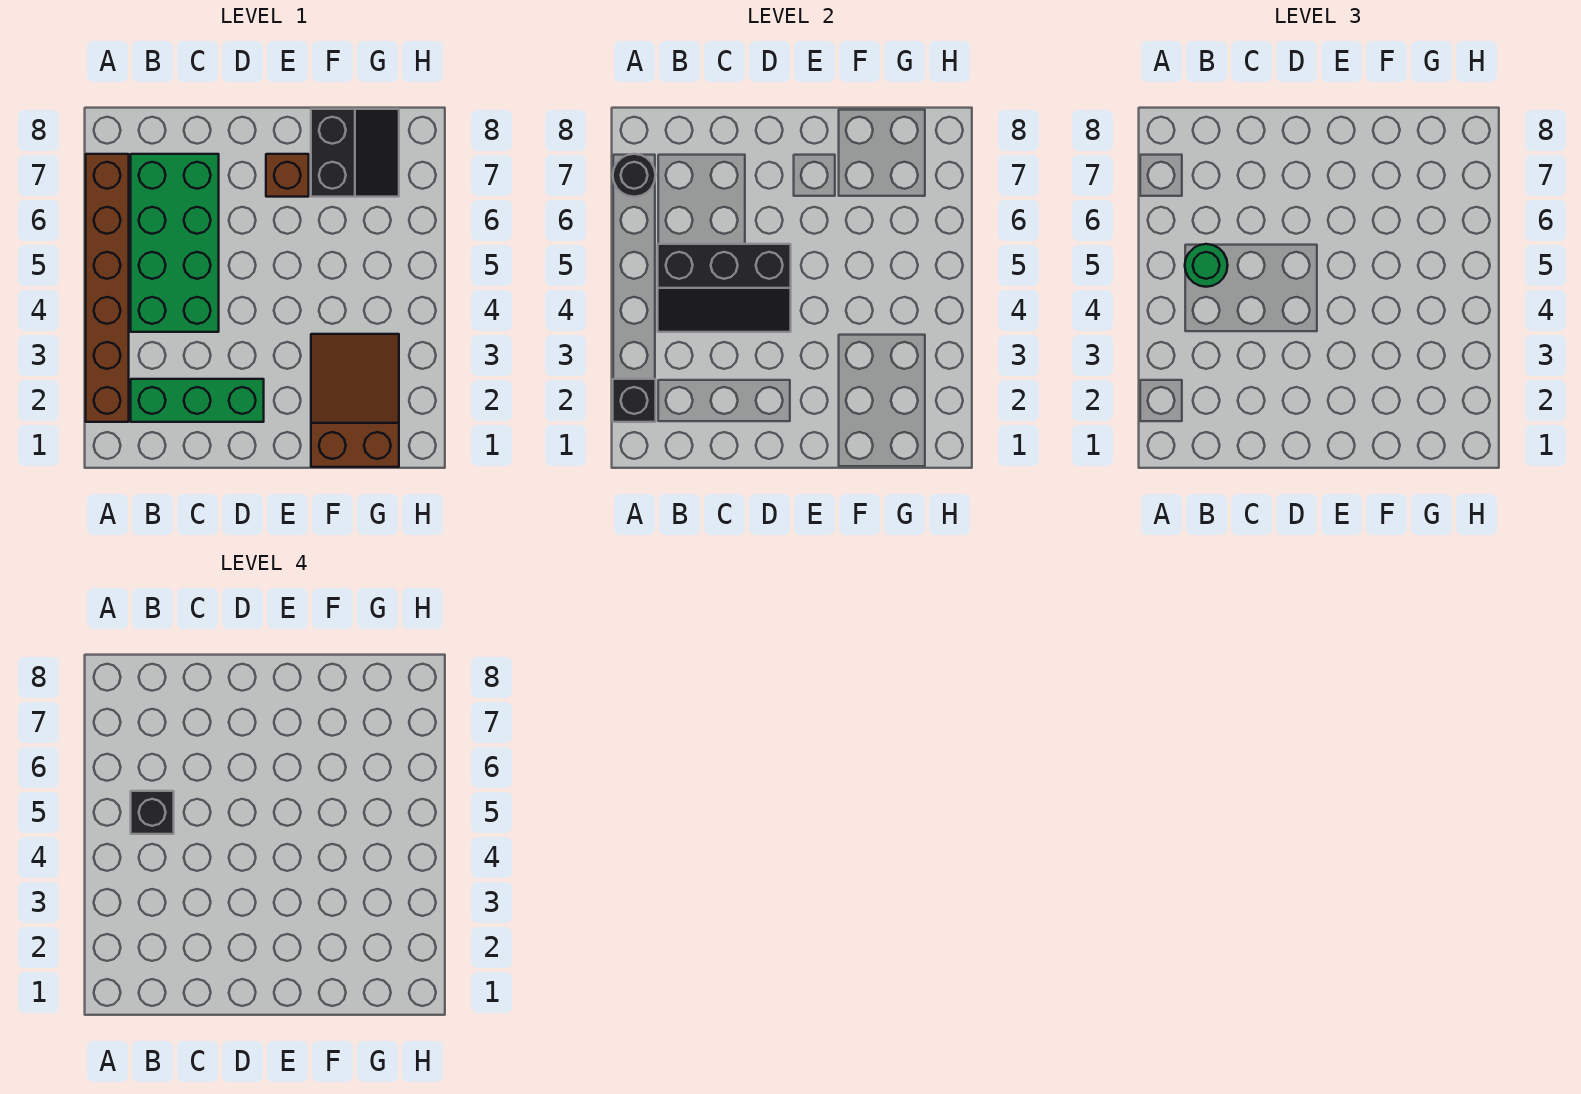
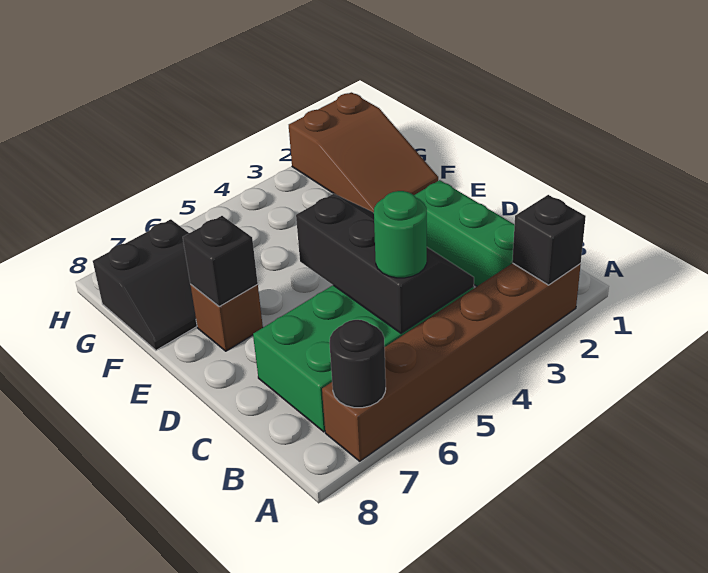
black brick B5 level 4 -> black brick E7 level 2
brown slope F1:G3 level 1 top 1 -> brown slope F1:H2 level 1 top H
black slope F7:G8 level 1 top F -> black slope F7:G8 level 1 top G

